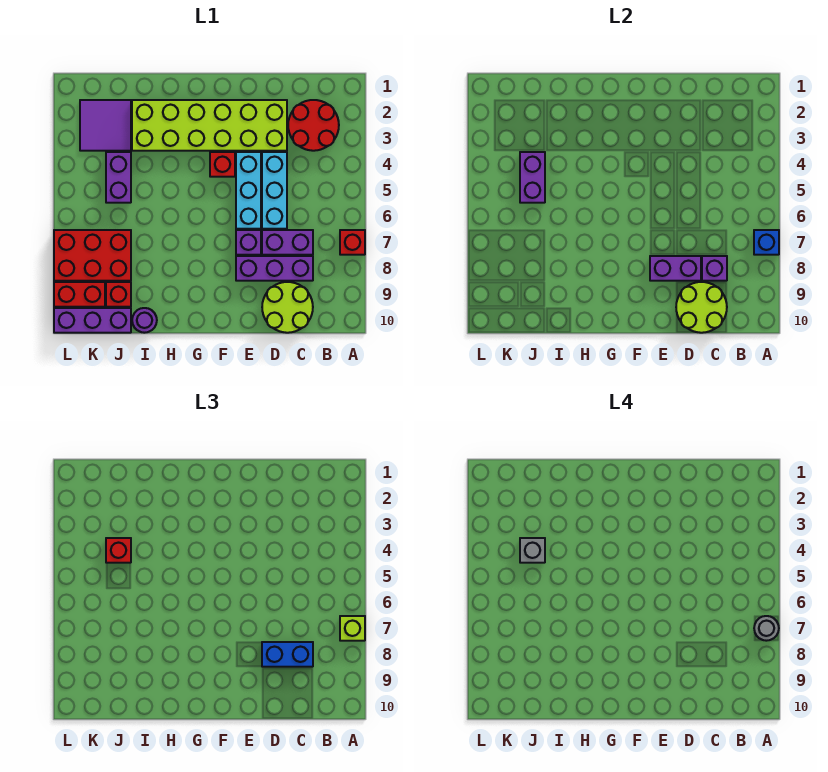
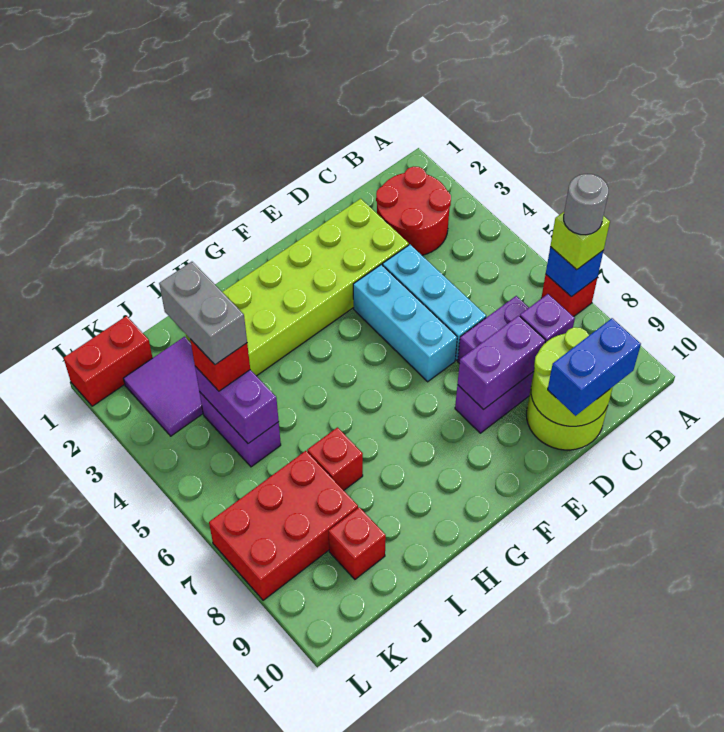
blue brick C8:D8 level 3 -> blue brick C10:D10 level 3
purple brick E7 level 1 -> none
red brick F4 level 1 -> red brick I7 level 1
purple round brick I10 level 1 -> none
grey brick J4 level 4 -> grey brick J3:J4 level 4
purple brick J10:L10 level 1 -> none
red brick K9:L9 level 1 -> red brick K1:L1 level 1

